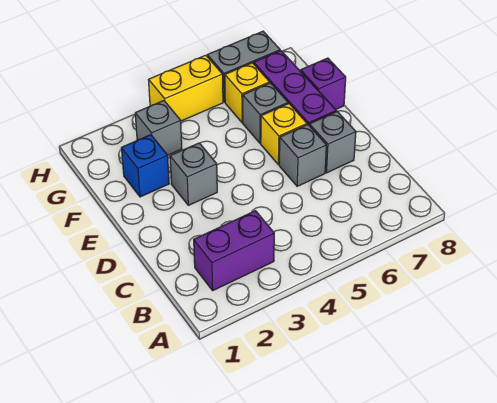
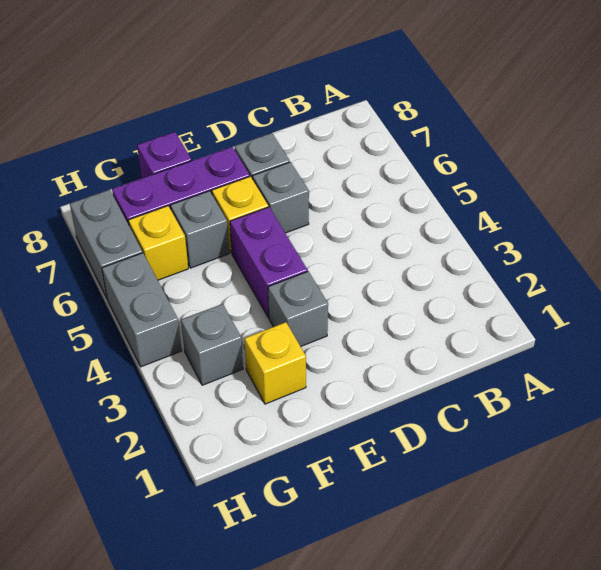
purple brick B2:B3 level 1 -> purple brick E4:E5 level 1
blue brick F2 level 1 -> yellow brick F2 level 1
yellow brick H4:H5 level 1 -> grey brick H4:H5 level 1

